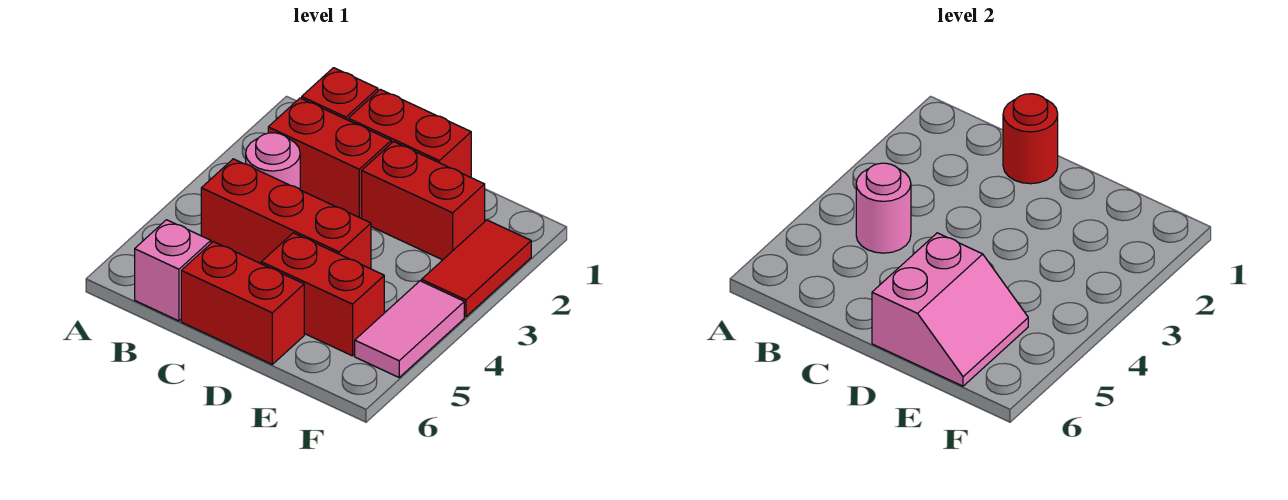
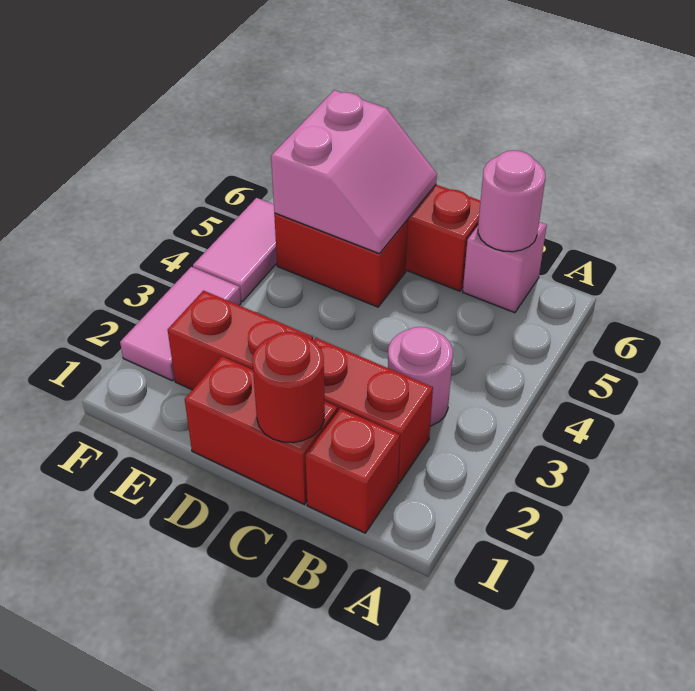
red brick B4:D4 level 1 -> none
pink round brick B4 level 2 -> pink round brick B6 level 2
pink slope D5:E6 level 2 top D -> pink slope D5:E6 level 2 top E
red tile F2:F3 level 1 -> pink tile F2:F3 level 1

